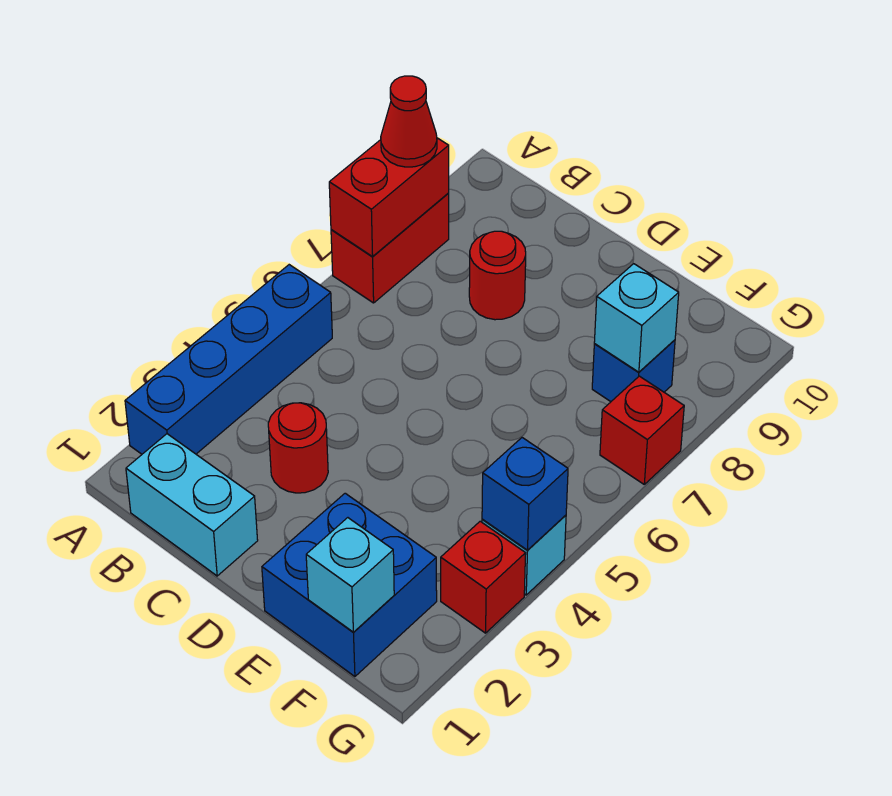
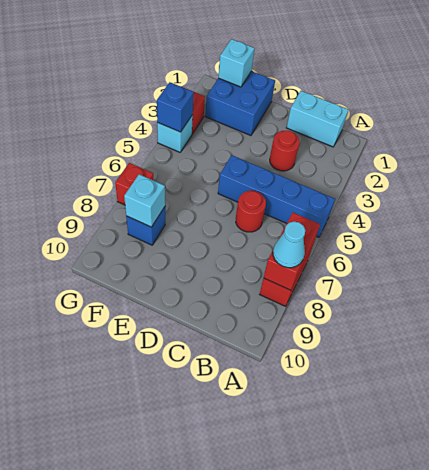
blue brick A2:A5 level 1 -> blue brick A5:D5 level 1
red cone A8 level 3 -> cyan cone A8 level 3
red round brick C8 level 1 -> red round brick C6 level 1

